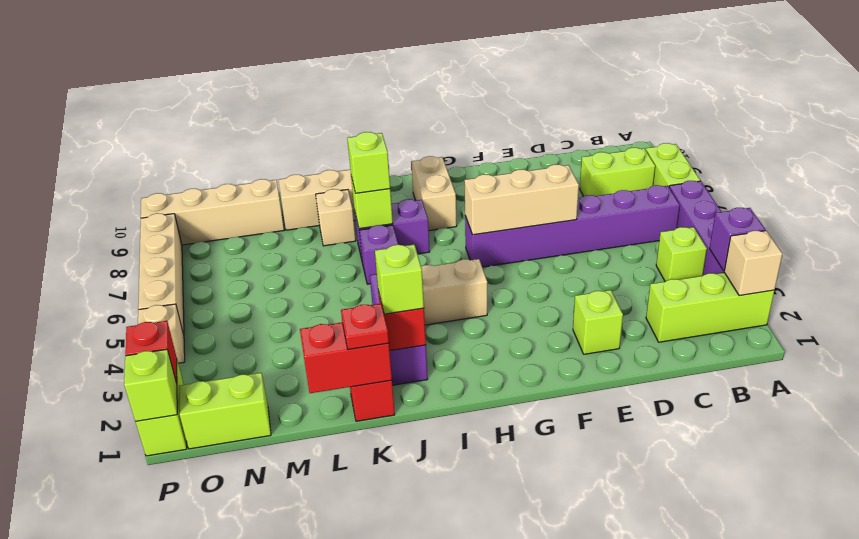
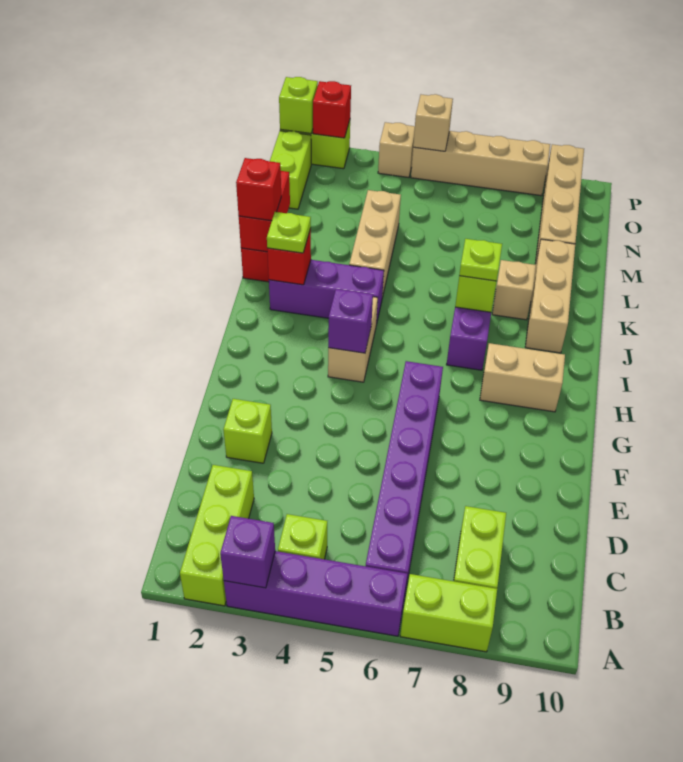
tan brick A2 level 2 -> tan brick P5 level 2
tan brick E6:G6 level 2 -> tan brick K4:M4 level 1
lime brick J2 level 3 -> lime plate J2 level 3
purple brick J6 level 1 -> purple brick H4 level 2
lime brick J7 level 3 -> lime plate J7 level 3
red plate K1 level 3 -> red brick K1 level 3

